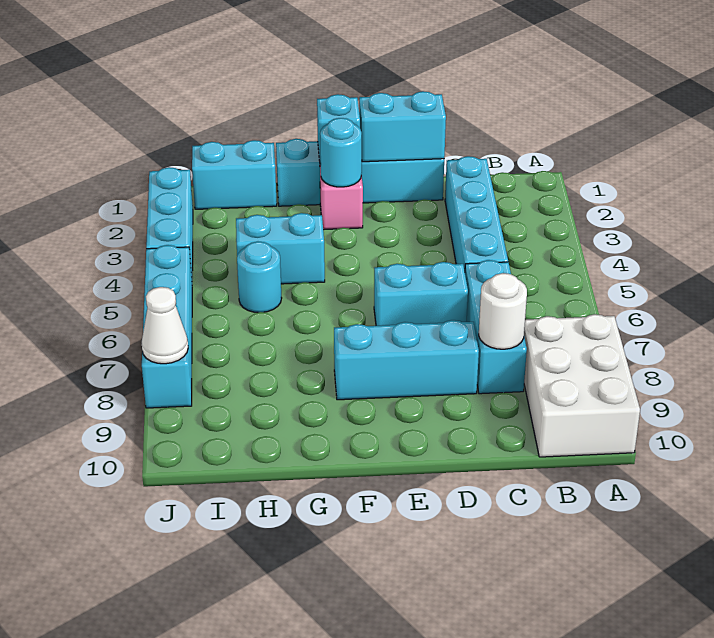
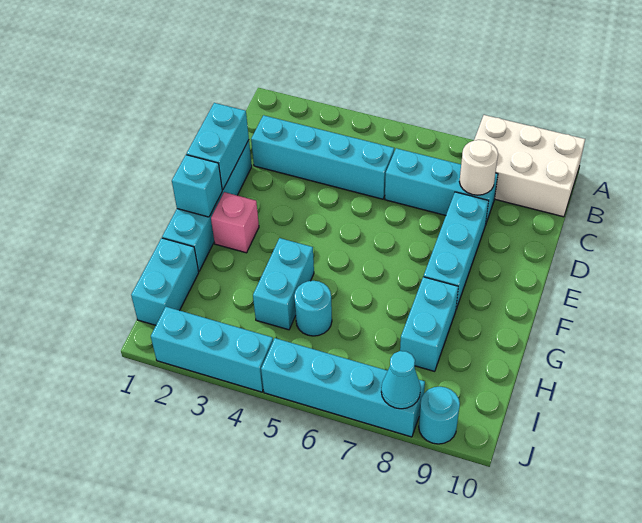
cyan brick D6:E6 level 1 -> cyan brick G8:H8 level 1
cyan round brick F2 level 2 -> cyan round brick J9 level 1
white cone J8 level 2 -> cyan cone J8 level 2

